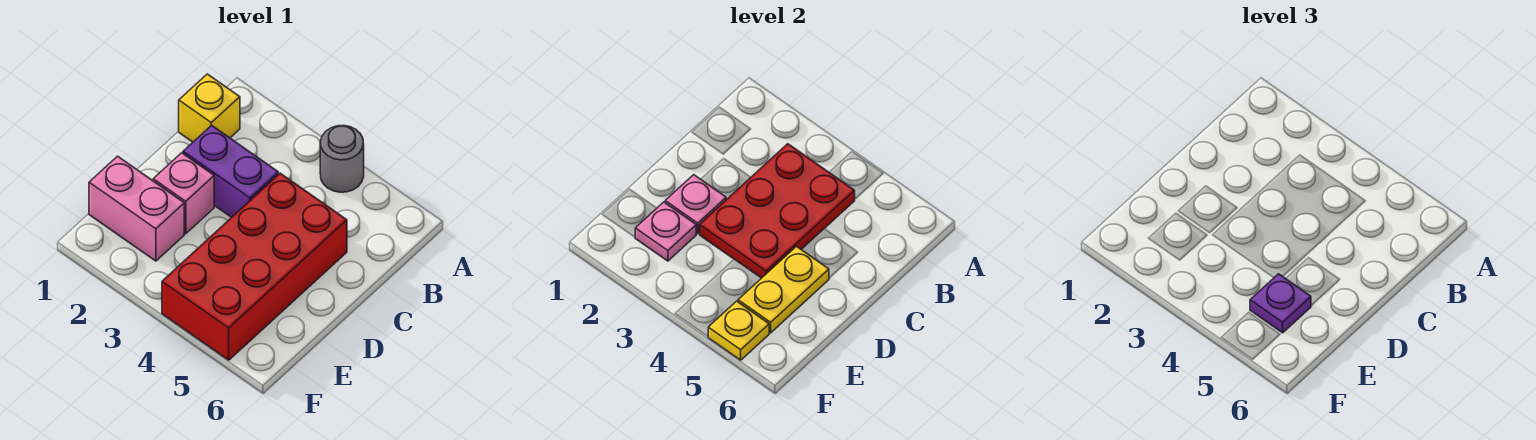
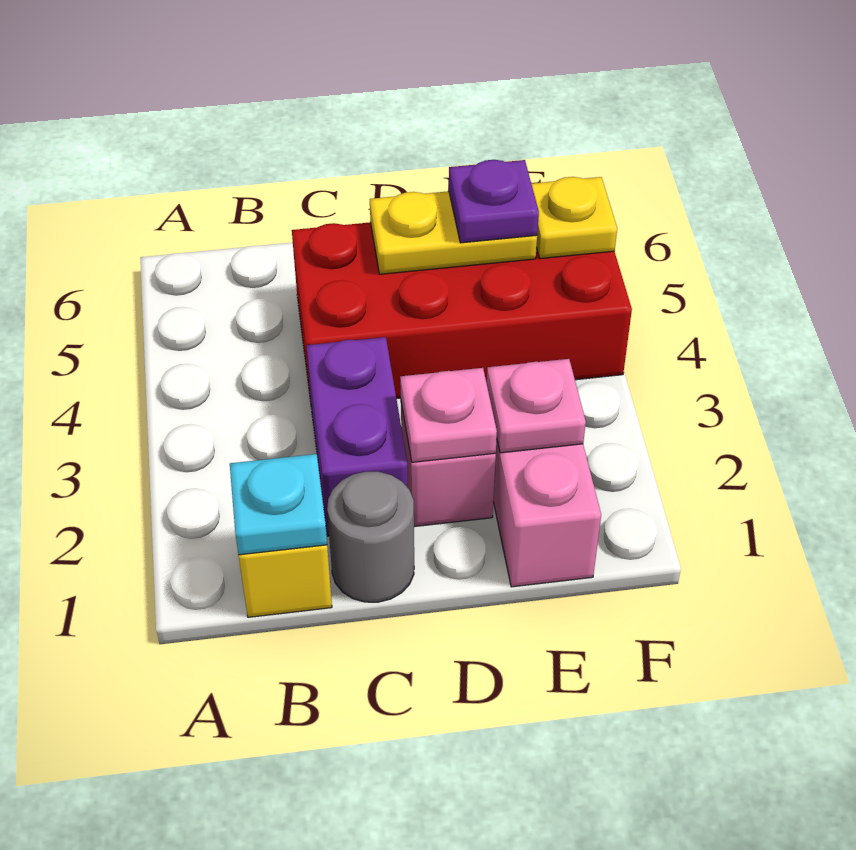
grey round brick A4 level 1 -> grey round brick C1 level 1
none -> cyan plate B1 level 2
red plate B3:D4 level 2 -> none

